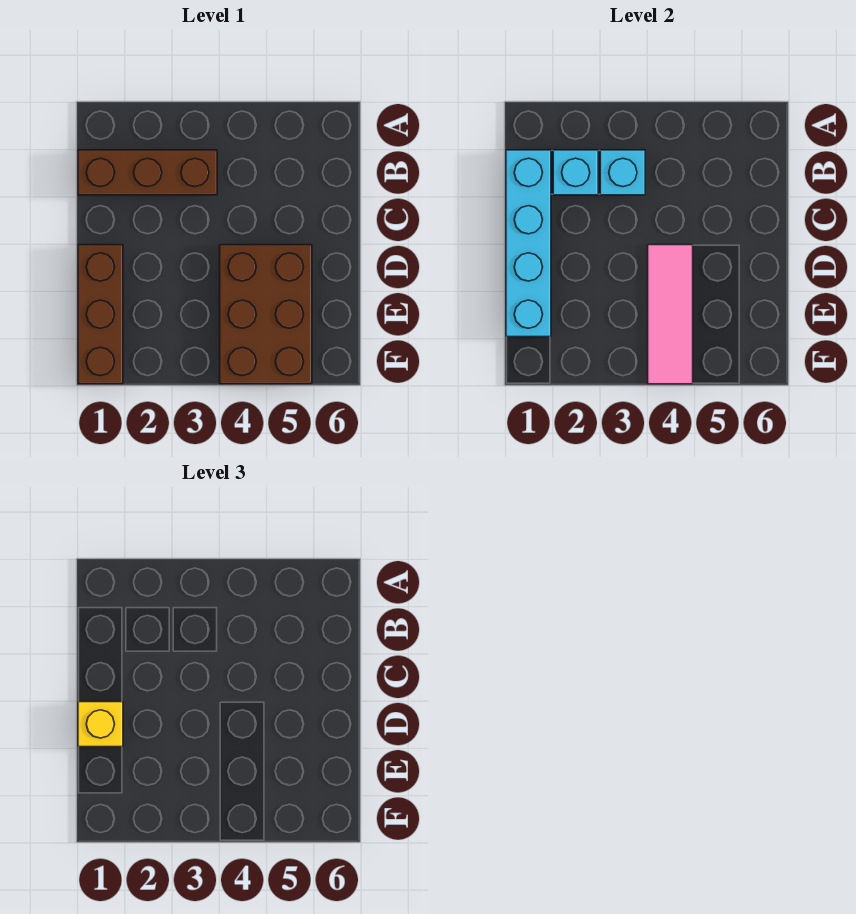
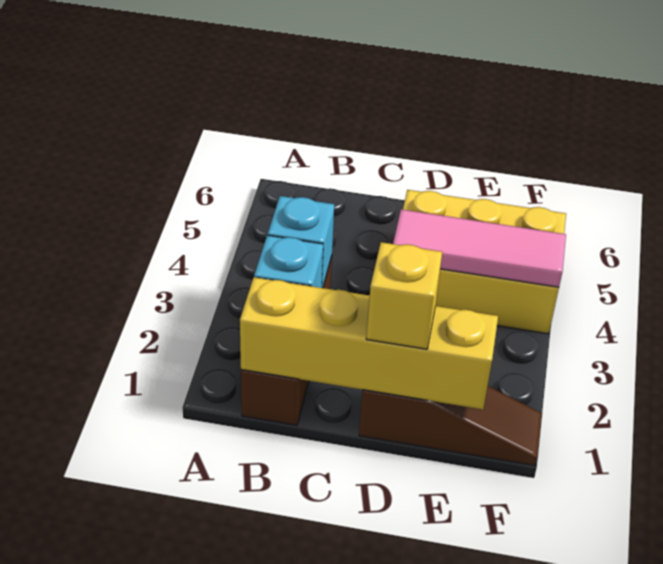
cyan brick B1:E1 level 2 -> yellow brick B1:E1 level 2
brown brick D1:F1 level 1 -> brown slope D1:F1 level 1 top D
brown brick D4:F5 level 1 -> yellow brick D4:F5 level 1

